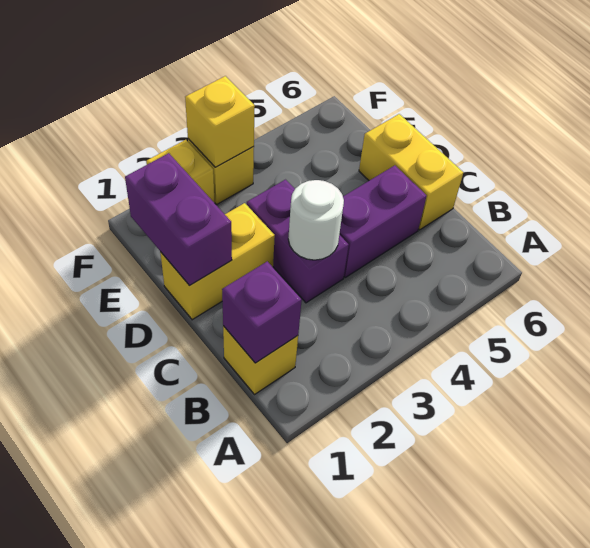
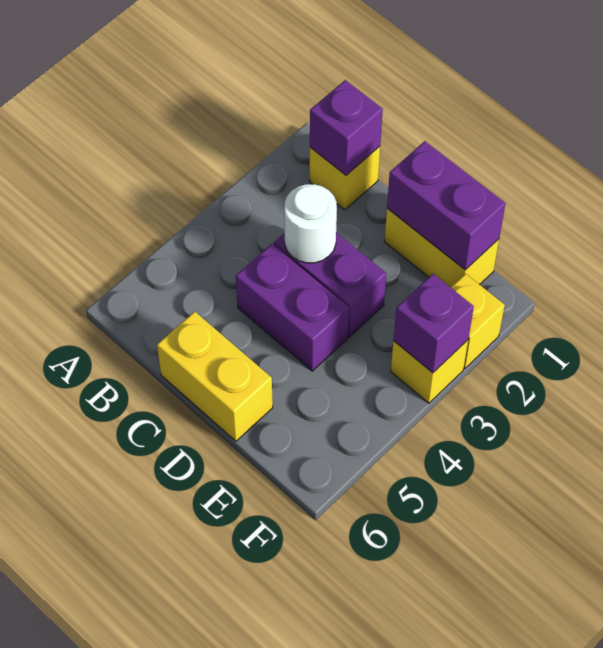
purple brick C4:C5 level 1 -> purple brick C4:D4 level 1
yellow brick D1:D2 level 1 -> yellow brick D1:E1 level 1
yellow brick F3 level 2 -> purple brick F3 level 2

